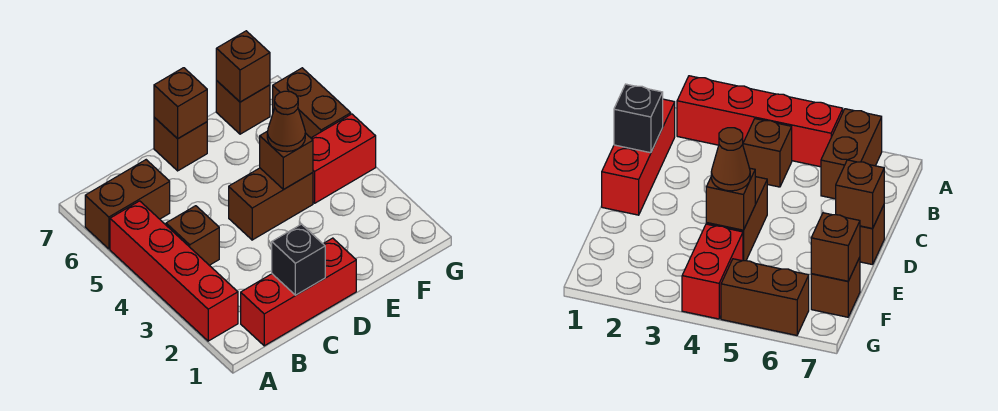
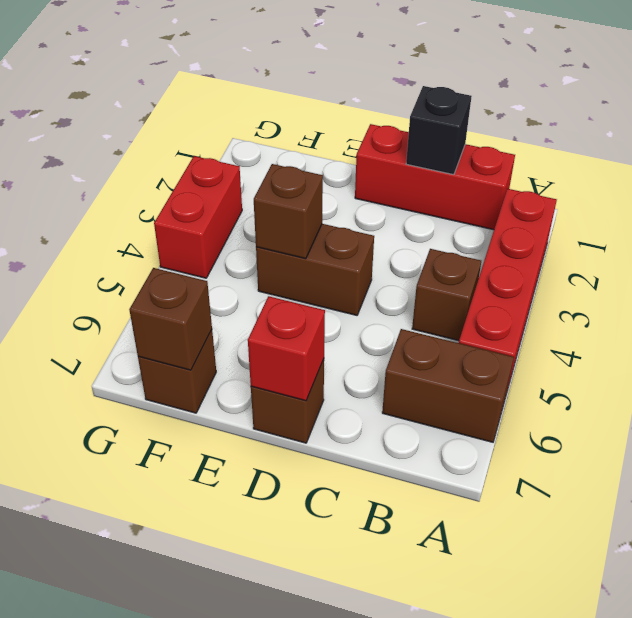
brown brick D7 level 2 -> red brick D7 level 2
brown cone E4 level 3 -> none
red brick F4:G4 level 1 -> red brick G3:G4 level 1
brown brick G5:G6 level 1 -> none

